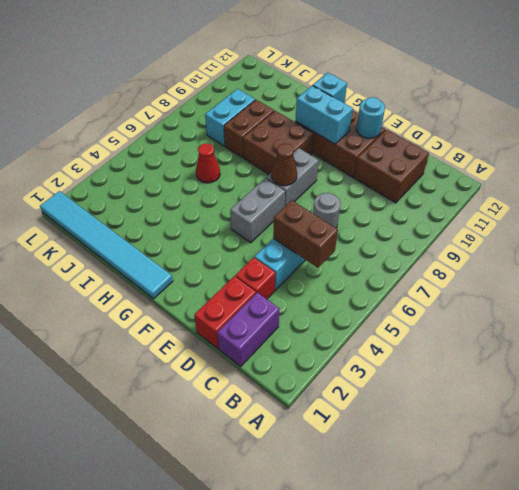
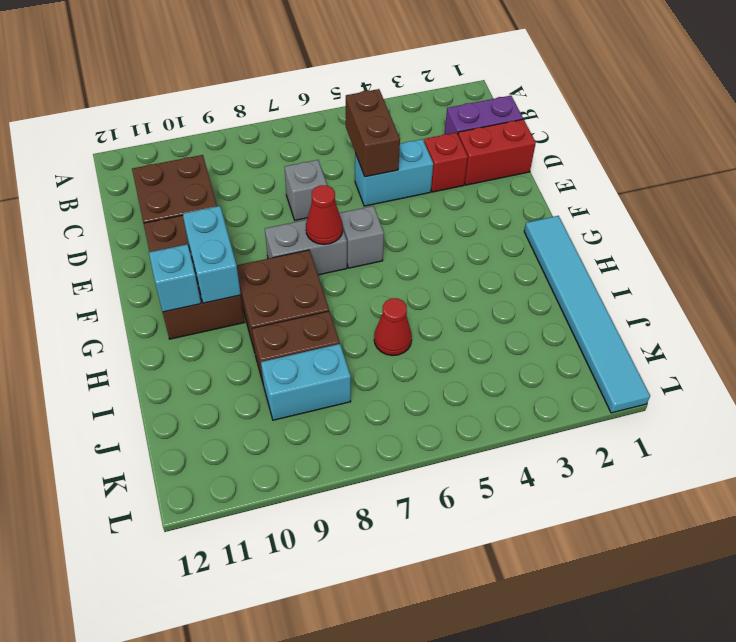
grey round brick D7 level 1 -> grey brick D7 level 1
cyan round brick E11 level 2 -> none
grey brick F5:F6 level 1 -> grey brick F6 level 1
brown cone F7 level 2 -> red cone F7 level 2

